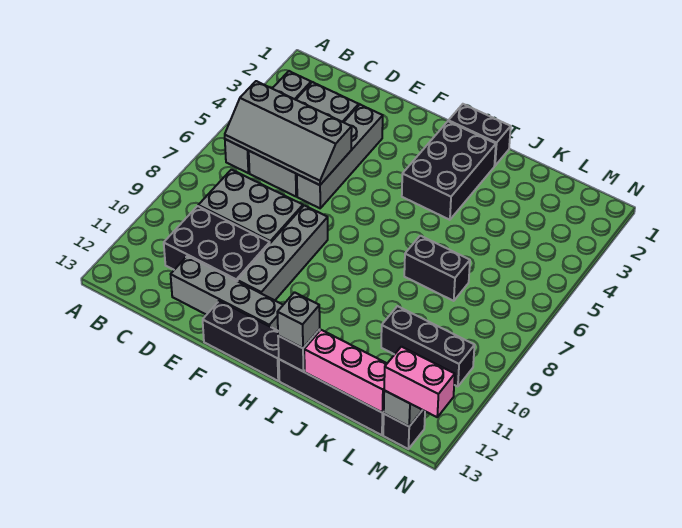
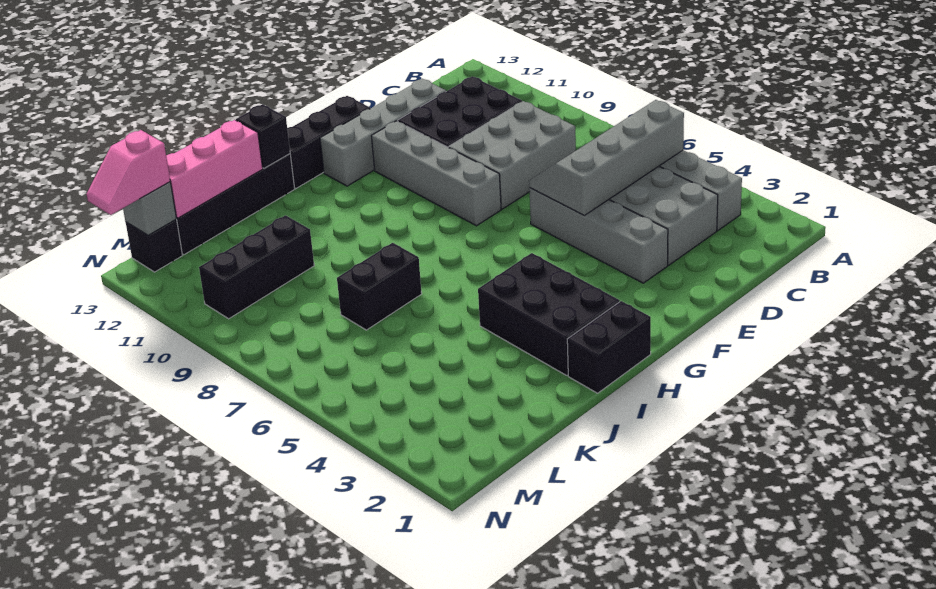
grey brick I13 level 3 -> none
pink brick M13:N13 level 3 -> pink slope M13:N13 level 3 top M

